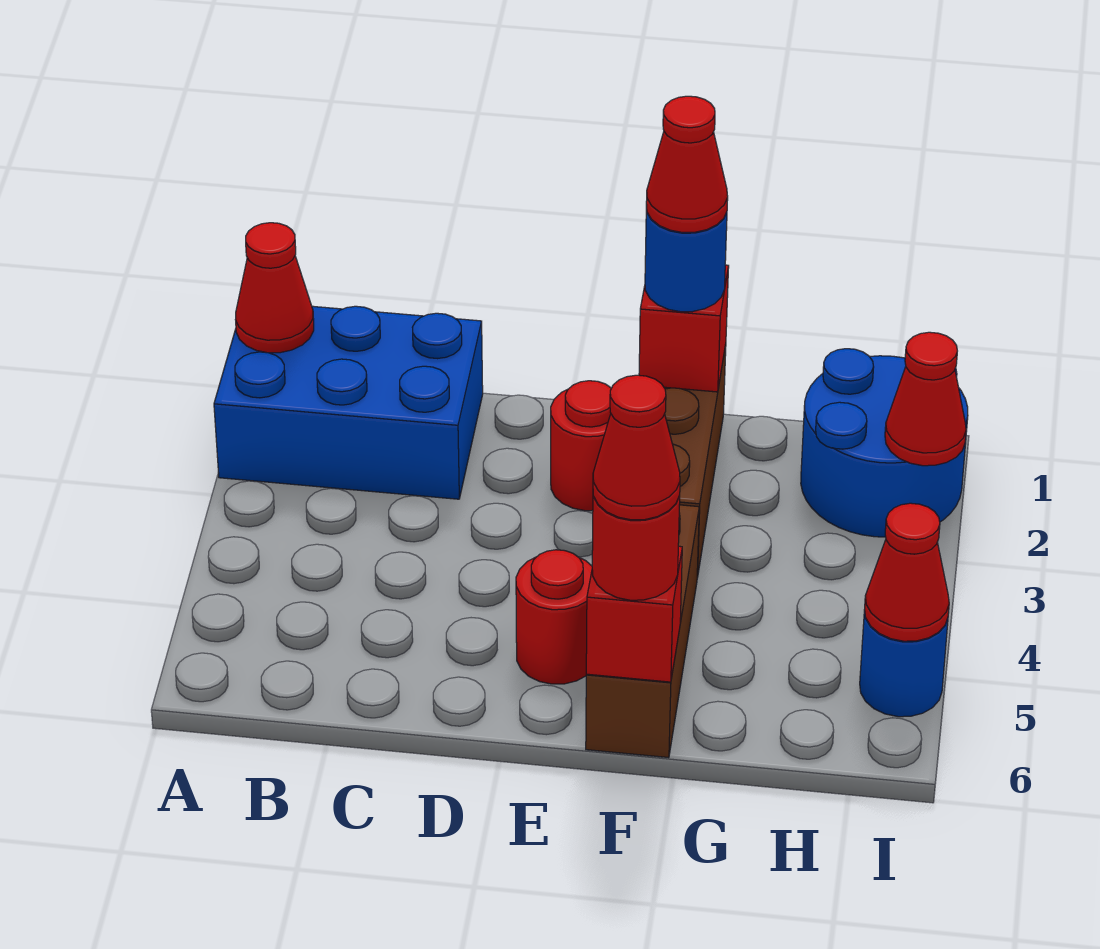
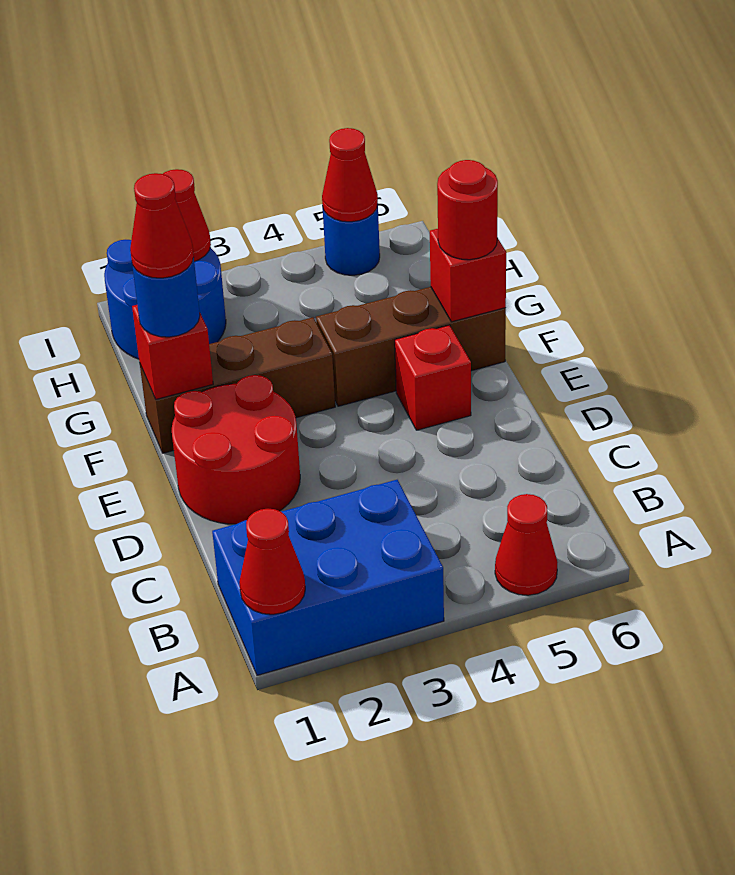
blue brick A1:C2 level 1 -> blue brick A1:B3 level 1
red round brick E2 level 1 -> red round brick D1:E2 level 1
red round brick E5 level 1 -> red brick E5 level 1
red cone F6 level 4 -> red cone A5 level 1

